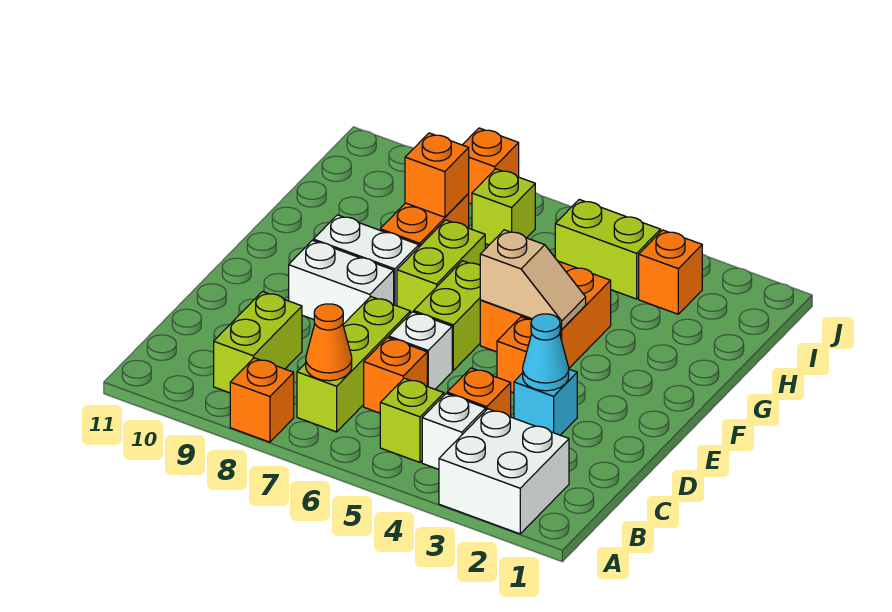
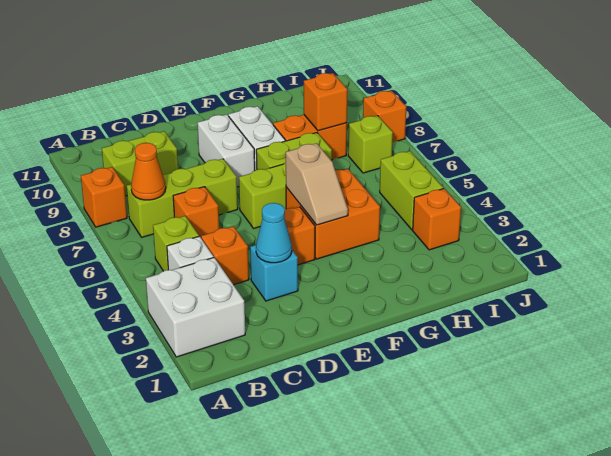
white brick D6 level 1 -> none

